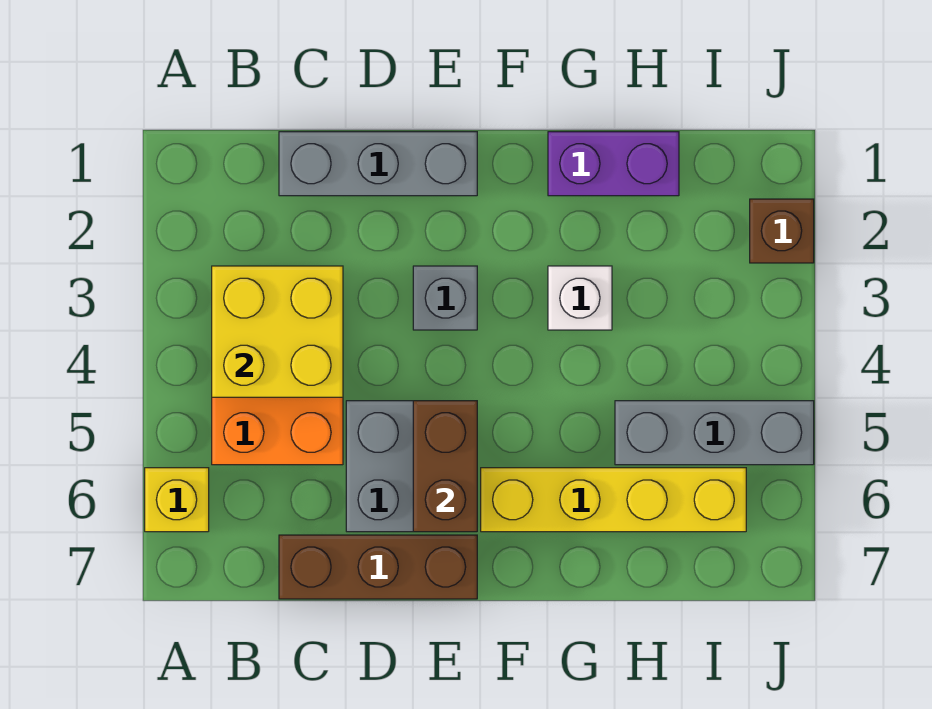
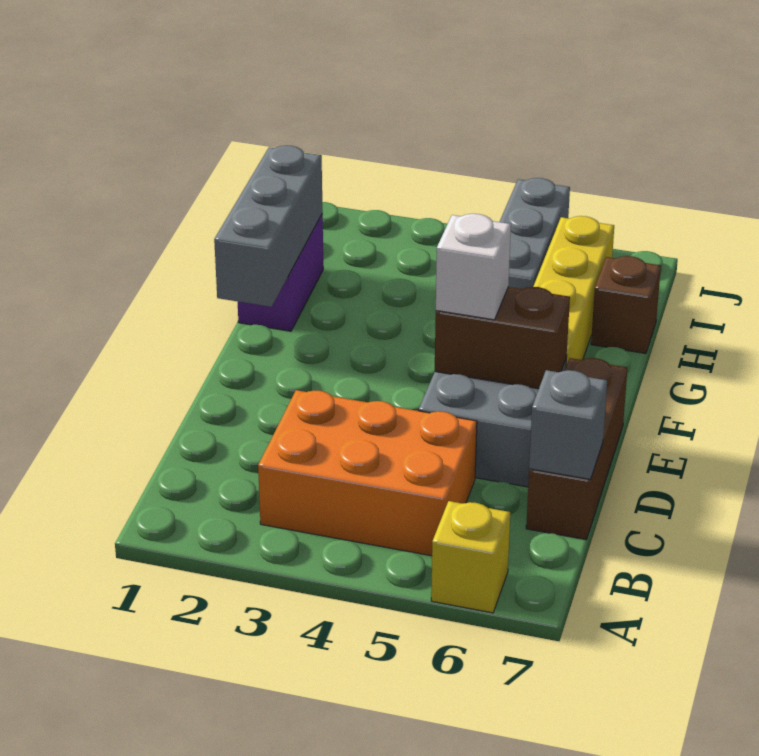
yellow brick B3:C4 level 2 -> none
grey brick C1:E1 level 1 -> grey brick F1:H1 level 2
grey brick E3 level 1 -> grey brick C7 level 2
white brick G3 level 1 -> white brick E5 level 3
brown brick J2 level 1 -> brown brick H7 level 1

